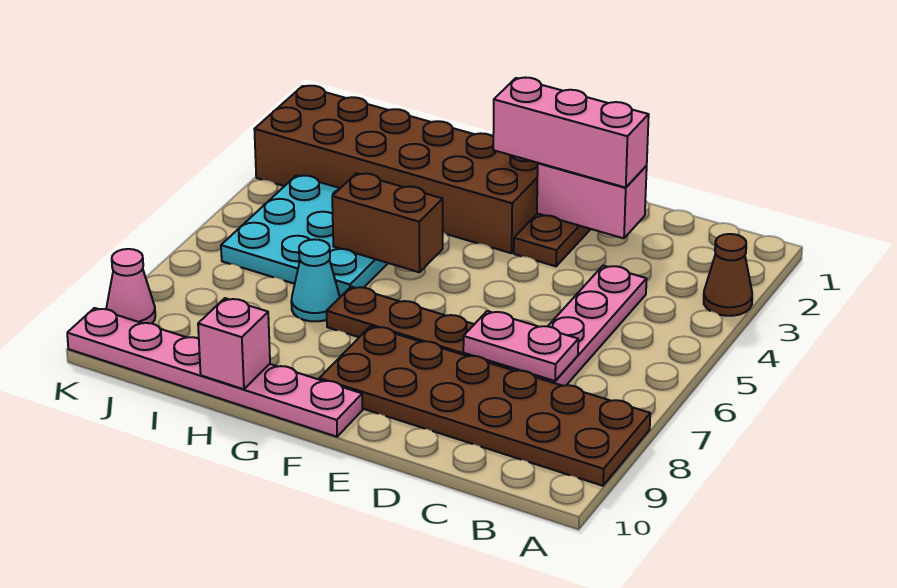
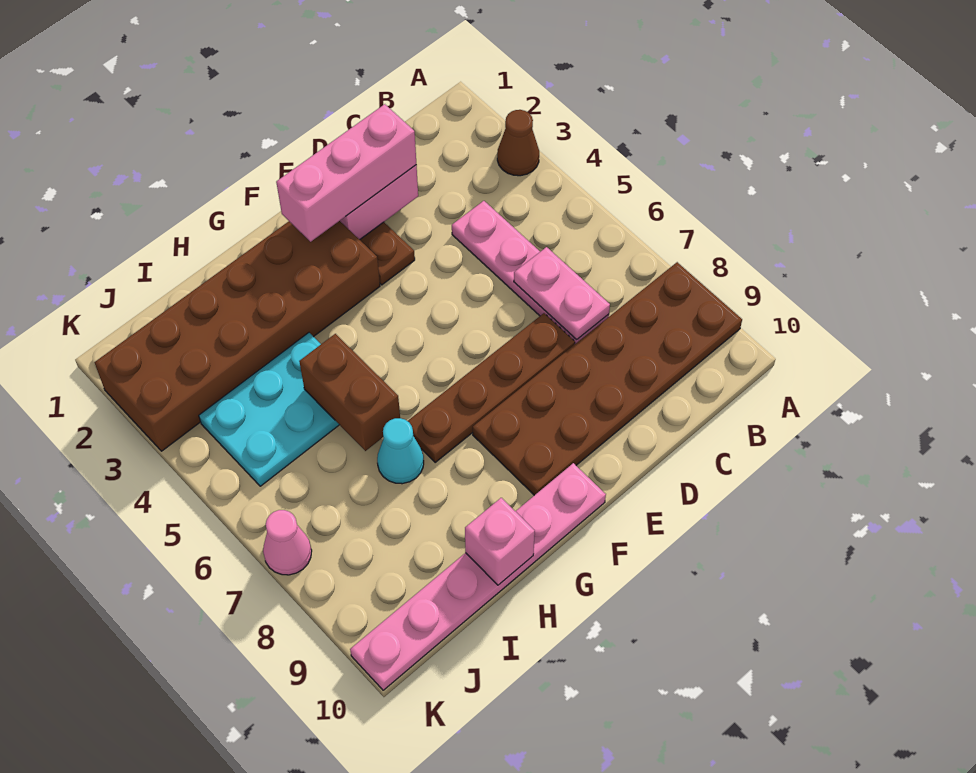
pink plate C7:D7 level 2 -> pink plate C6:C7 level 2
brown brick G5:H5 level 2 -> brown brick H5:H6 level 2
cyan plate H4:J6 level 1 -> cyan plate H4:J5 level 1
pink cone K9 level 1 -> pink cone K7 level 1

